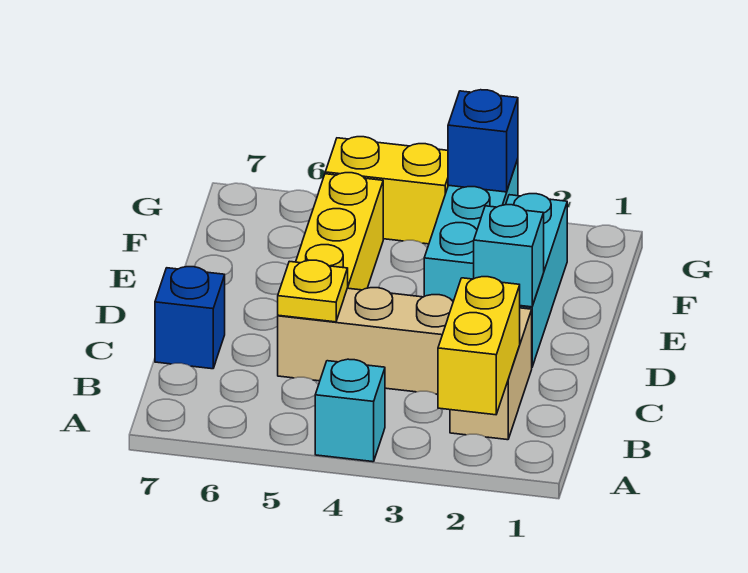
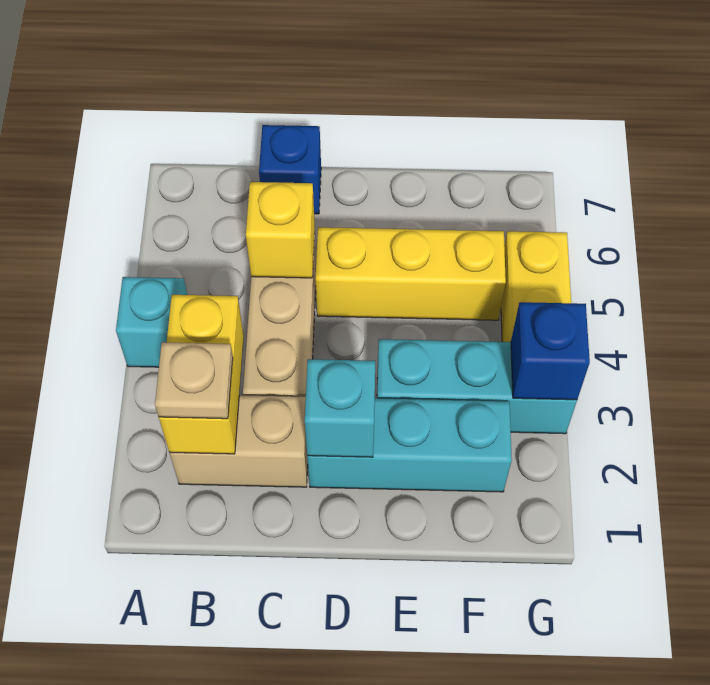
yellow brick A2:B2 level 2 -> yellow brick B2:B3 level 2
none -> tan plate B2 level 3
yellow plate C5 level 2 -> yellow brick C5 level 2

